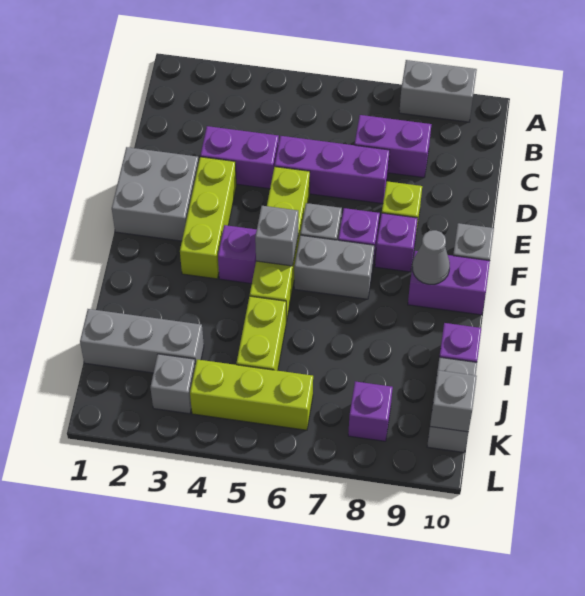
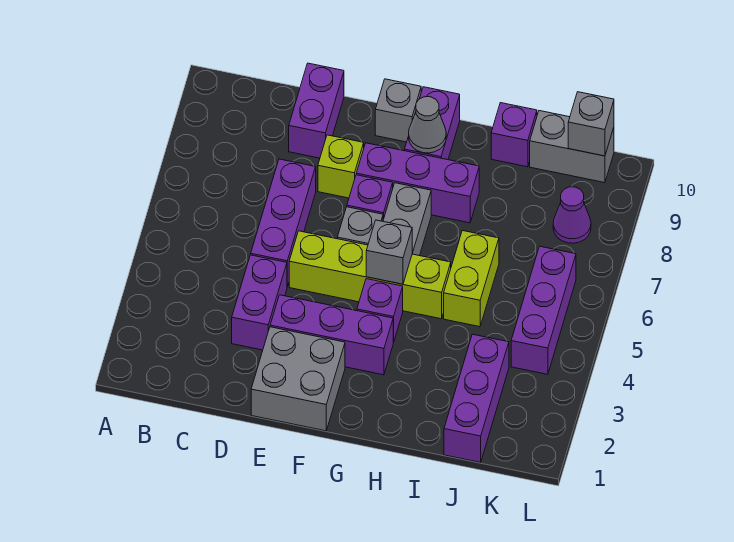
grey brick A8:A9 level 1 -> none
purple brick C7:C8 level 1 -> purple brick D9:D10 level 1
lime brick E3:G3 level 1 -> purple brick E3:G3 level 1
purple brick F8 level 1 -> purple brick F8:H8 level 1
lime brick I5:J5 level 1 -> lime brick I5:I6 level 1
grey brick J1:J3 level 1 -> purple brick J1:J3 level 1
grey brick K3 level 1 -> none
lime brick K4:K6 level 1 -> purple brick K4:K6 level 1
purple brick K8 level 1 -> purple cone K8 level 1

